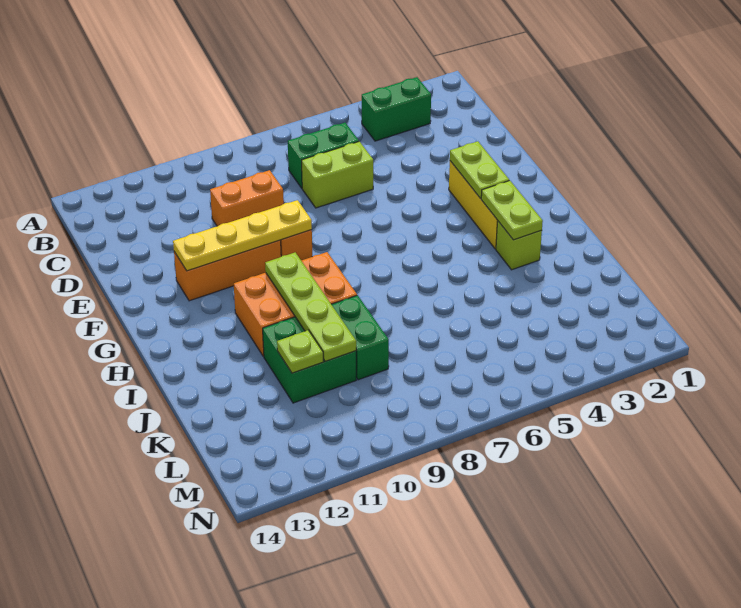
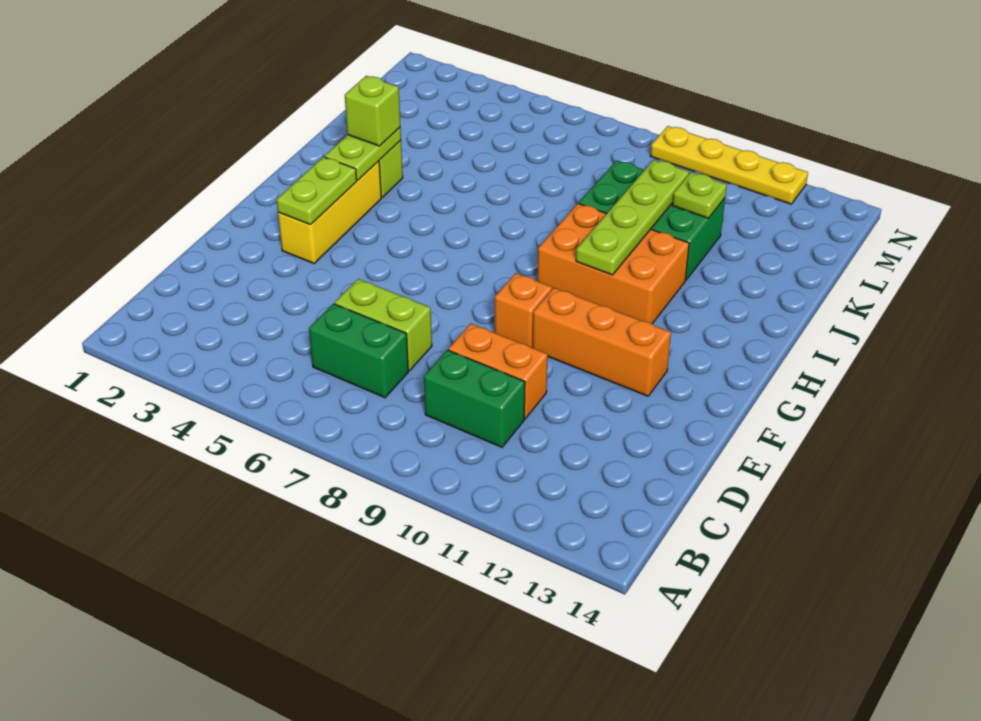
green brick B3:B4 level 1 -> green brick C9:C10 level 1
yellow plate F9:F12 level 2 -> yellow plate N9:N12 level 1
none -> lime brick I3 level 3

